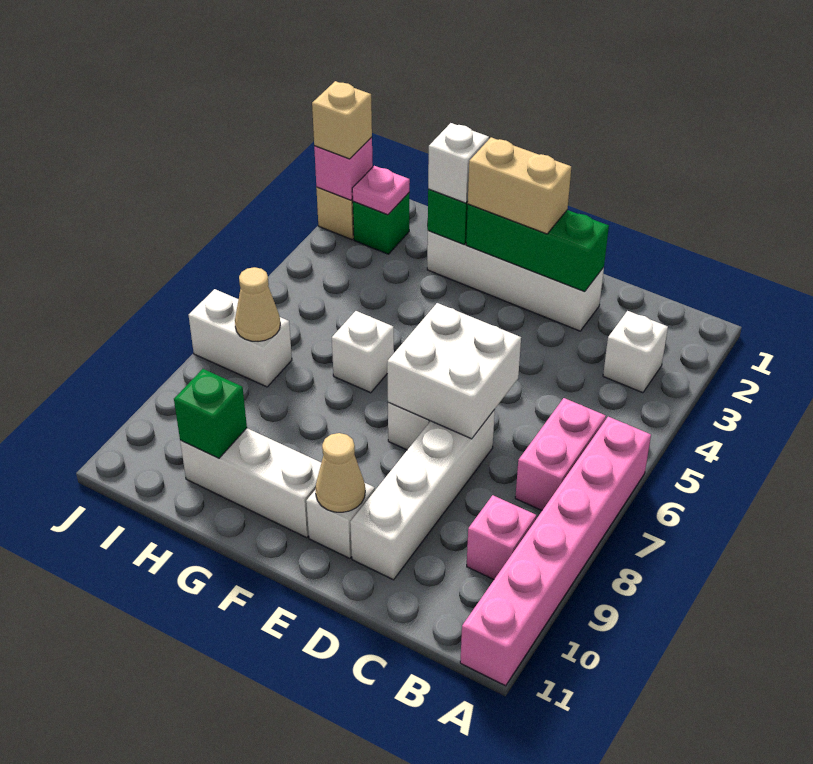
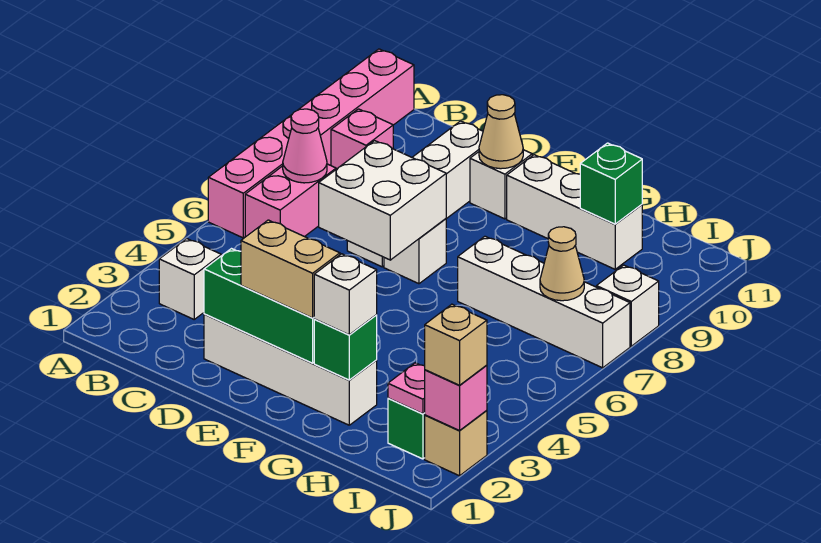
none -> pink cone B7 level 2
white brick G6 level 1 -> white brick J8 level 1
white brick I7:J7 level 1 -> white brick G7:J7 level 1

